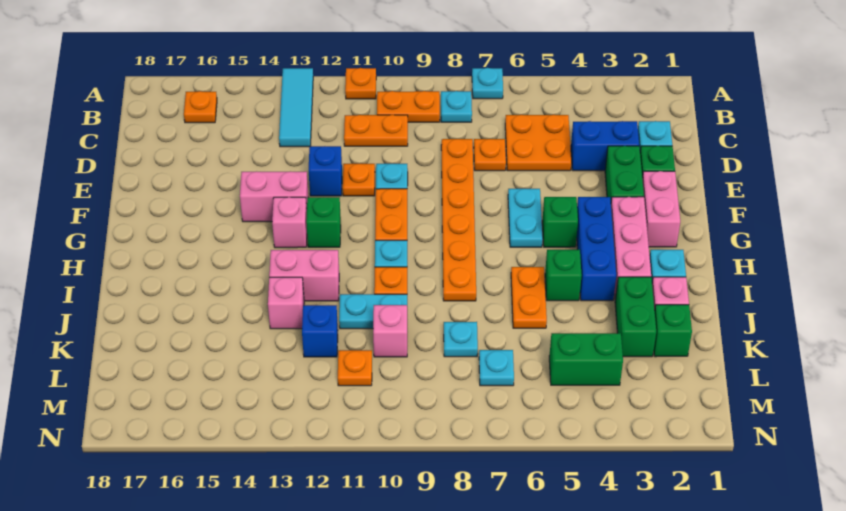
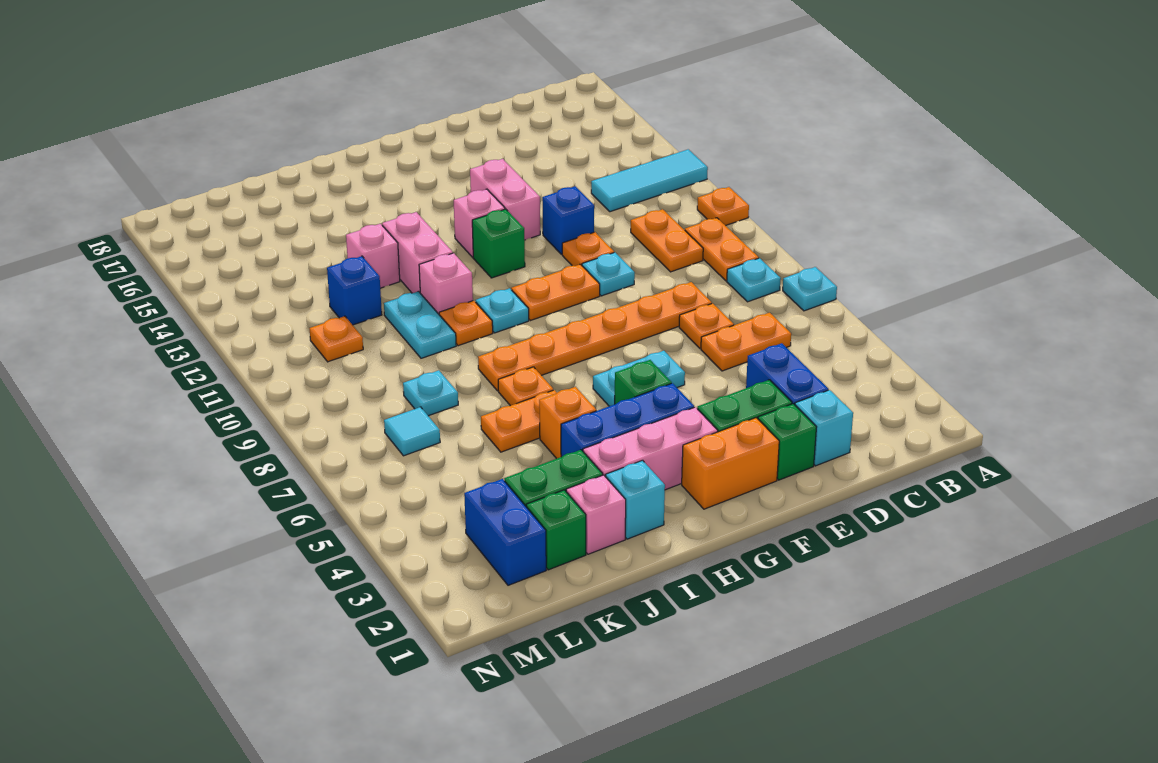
orange plate B16 level 1 -> orange plate I7 level 1
orange plate C5:D6 level 1 -> orange plate C6:D6 level 1
pink brick F2:G2 level 1 -> orange brick F2:G2 level 1
green brick I5 level 1 -> orange brick I5 level 1
pink brick K10 level 1 -> pink brick I11 level 1
none -> blue brick L2:L3 level 1
green brick L4:L5 level 1 -> none
cyan plate L7 level 1 -> cyan tile L7 level 1

